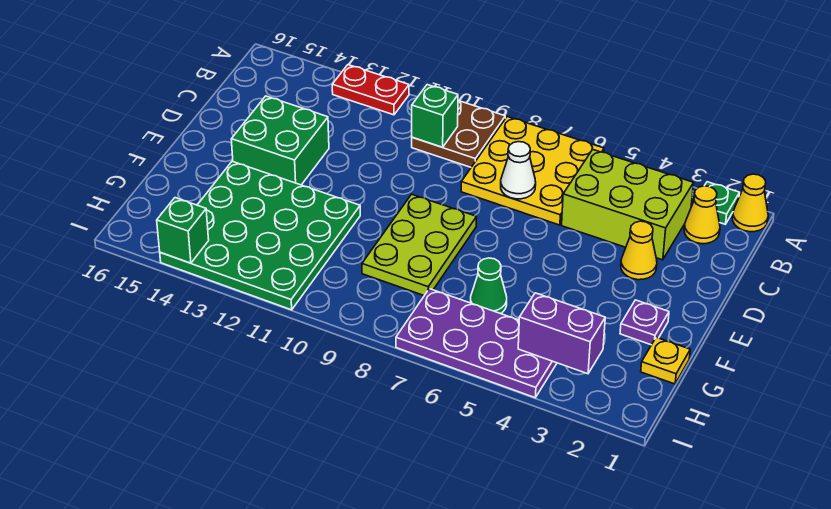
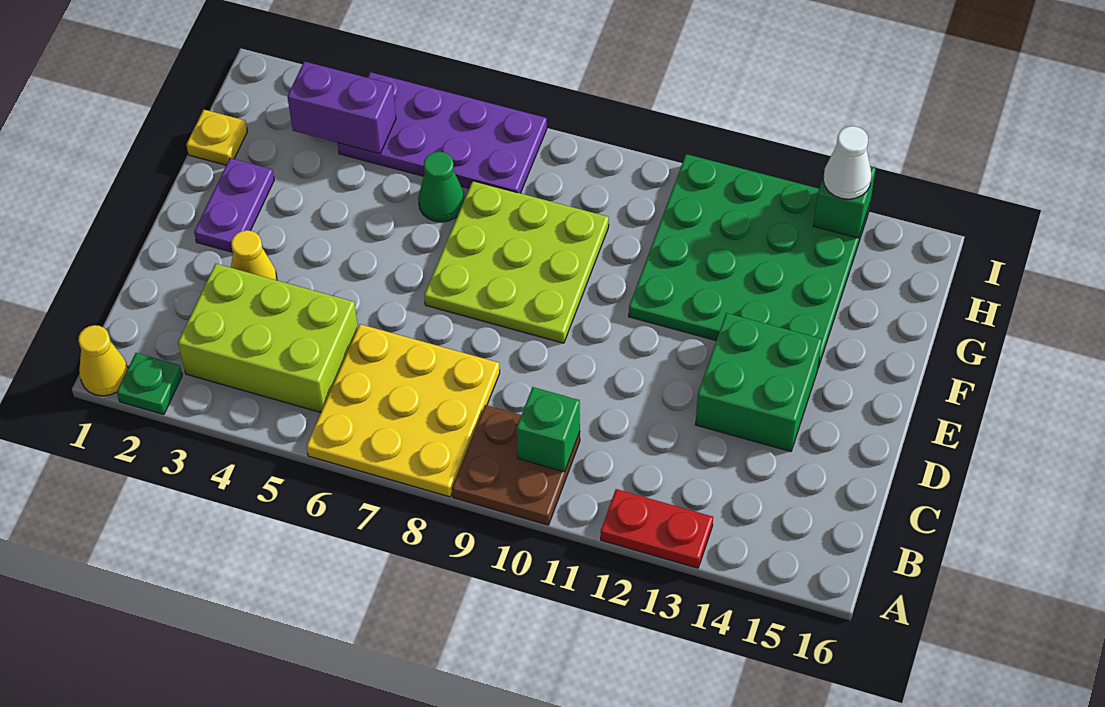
yellow cone B2 level 1 -> none
white cone C7 level 2 -> white cone I14 level 3
lime plate E8:G9 level 1 -> lime plate E7:G9 level 1
purple plate F2 level 1 -> purple plate E2:F2 level 1

